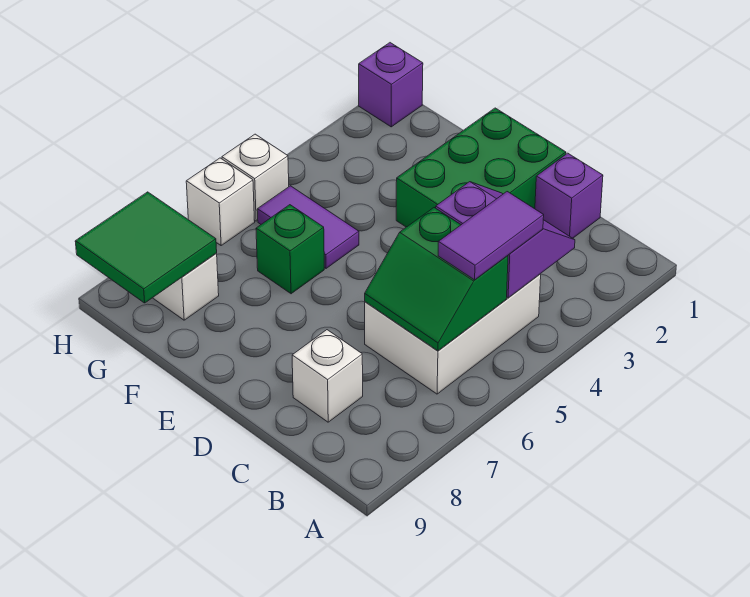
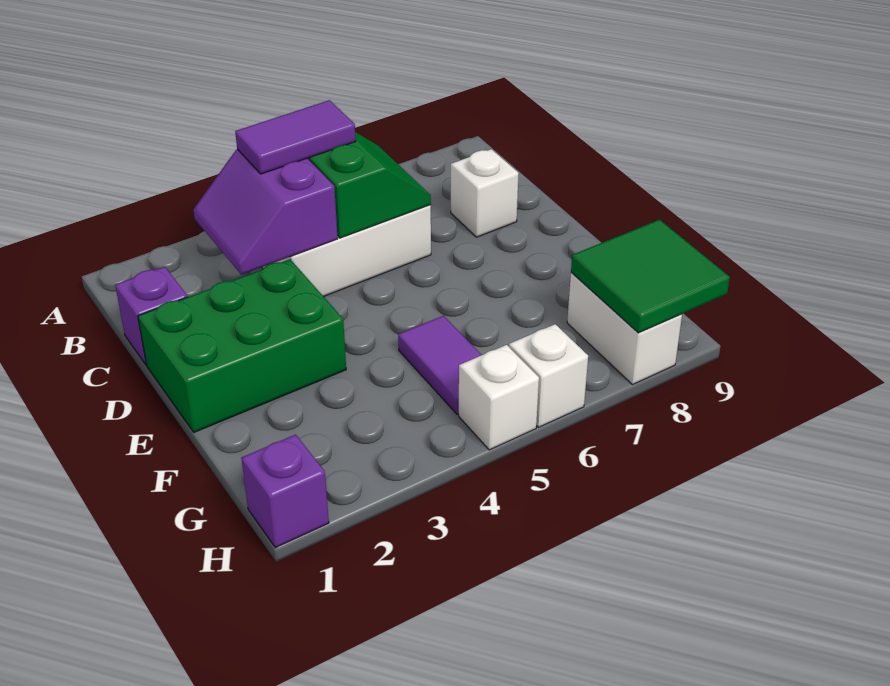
green brick F6 level 1 -> none

